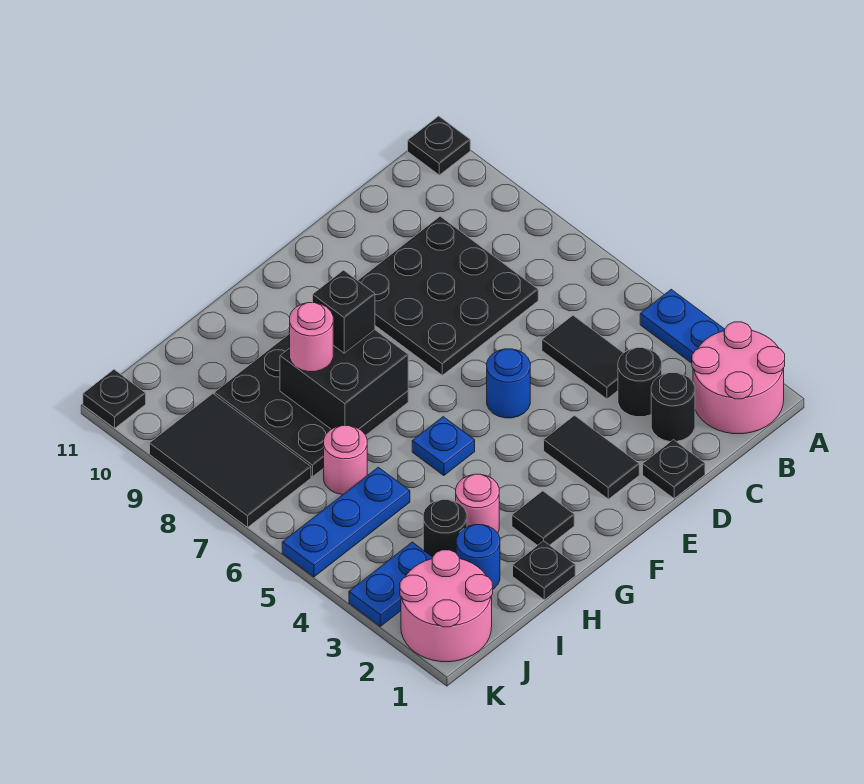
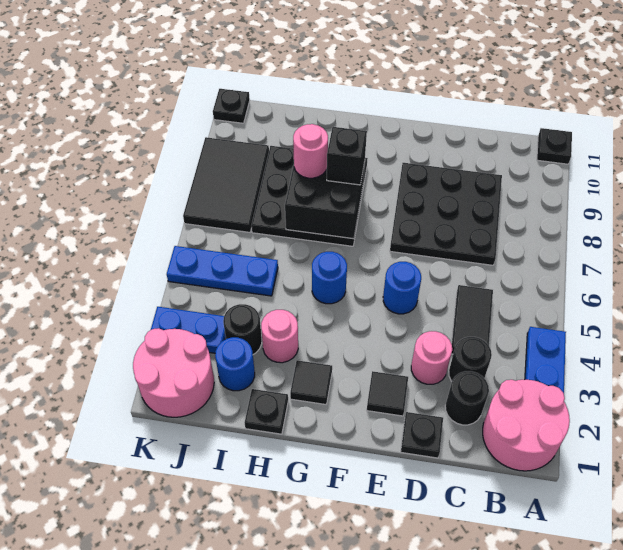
black tile E2:E3 level 1 -> black tile E2 level 1
blue plate G5 level 1 -> blue round brick G5 level 1
pink round brick I6 level 1 -> pink round brick D3 level 1

